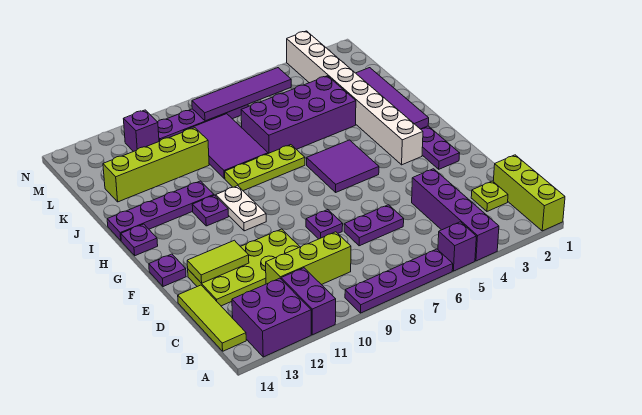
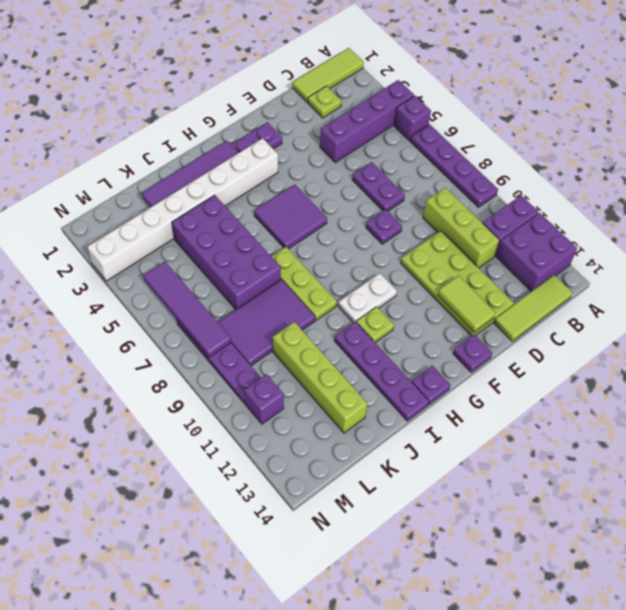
lime brick A1:C1 level 1 -> lime tile A1:C1 level 1
purple plate H11 level 1 -> lime plate H11 level 1

